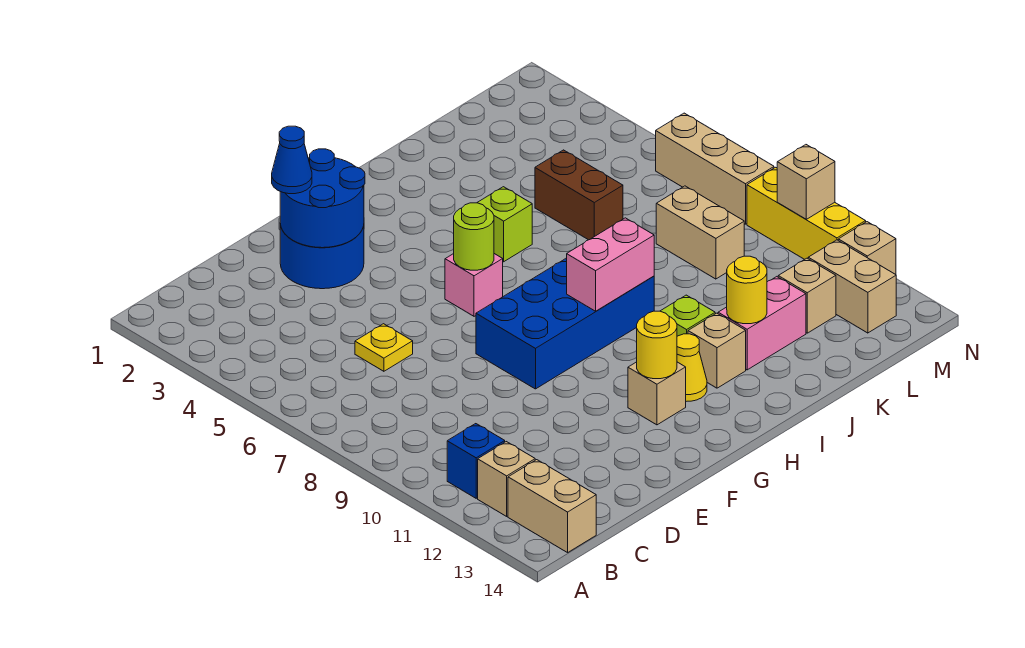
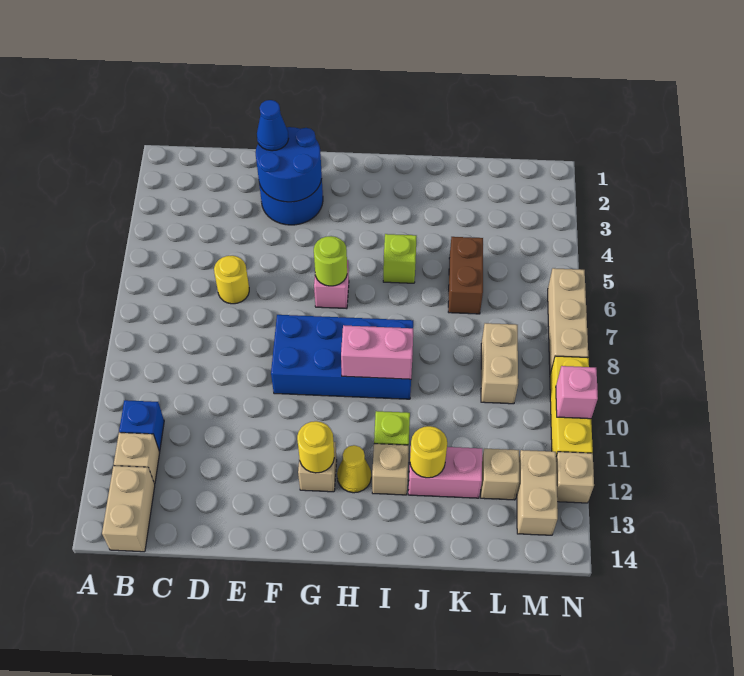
yellow plate D6 level 1 -> yellow round brick D6 level 1
tan brick N10 level 2 -> pink brick N10 level 2

